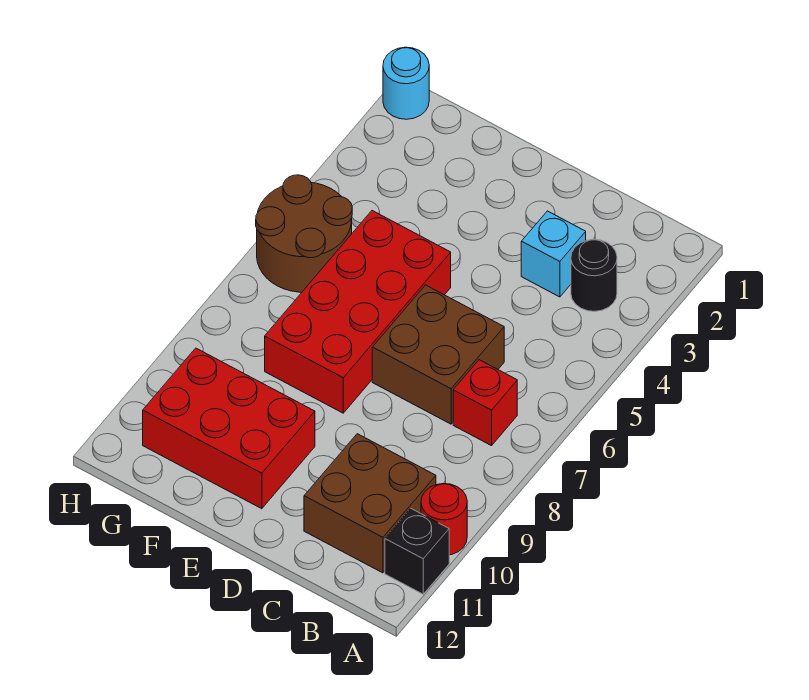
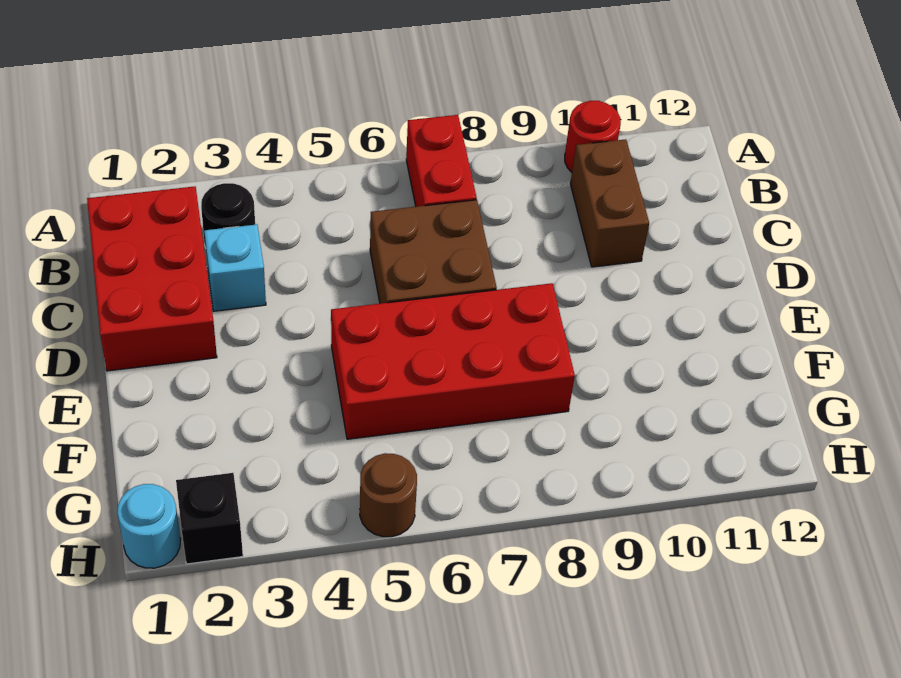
black brick A11 level 1 -> black brick H2 level 1
red brick B7 level 1 -> red brick A7:B7 level 1
brown brick B10:C11 level 1 -> brown brick B10:C10 level 1
red brick E10:G11 level 1 -> red brick B1:D2 level 1
brown round brick G5:H6 level 1 -> brown round brick H5 level 1

